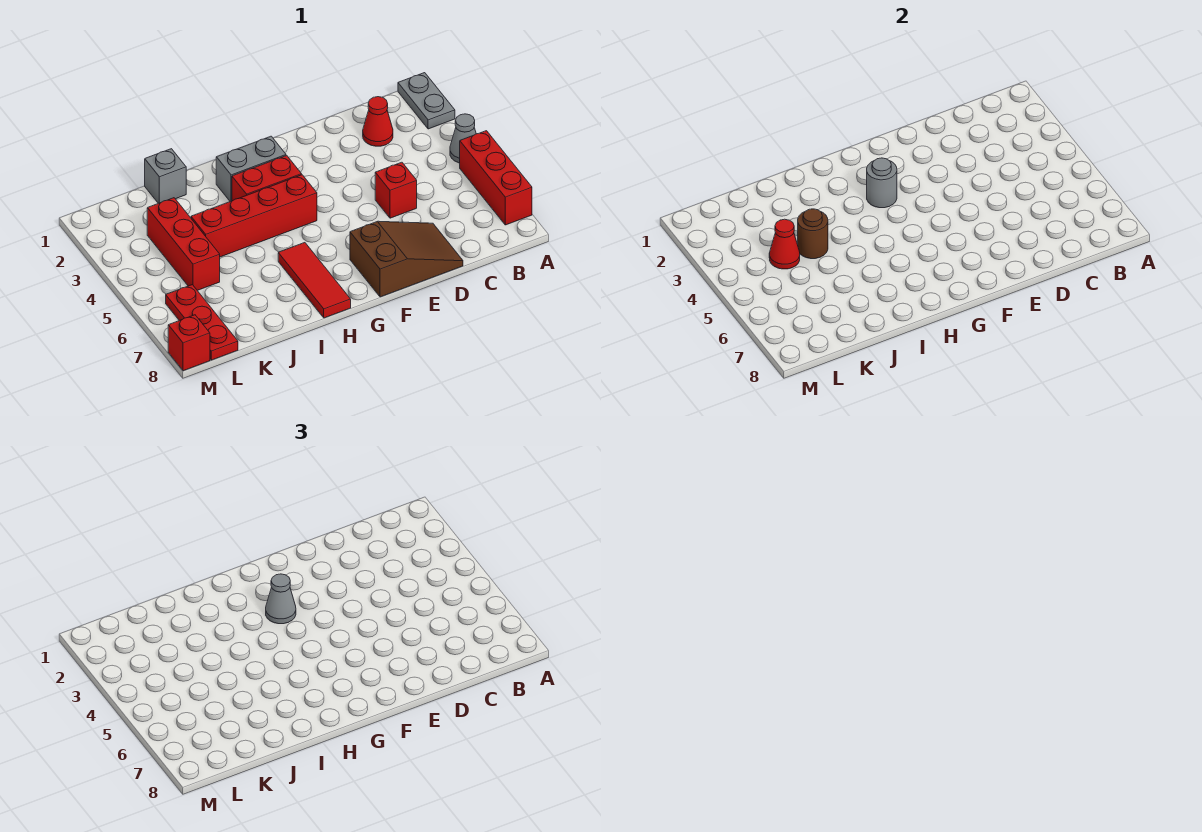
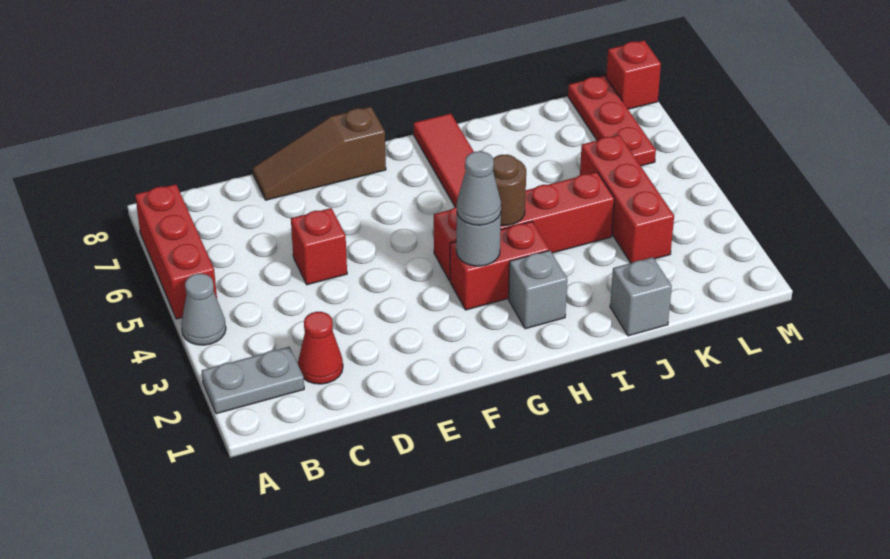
grey plate A1:A2 level 1 -> grey plate A2:B2 level 1
brown slope D7:F8 level 1 top F -> brown slope D8:F8 level 1 top F
grey brick G2:H2 level 1 -> grey brick H2 level 1
brown round brick J4 level 2 -> brown round brick H4 level 2
red cone K4 level 2 -> none

